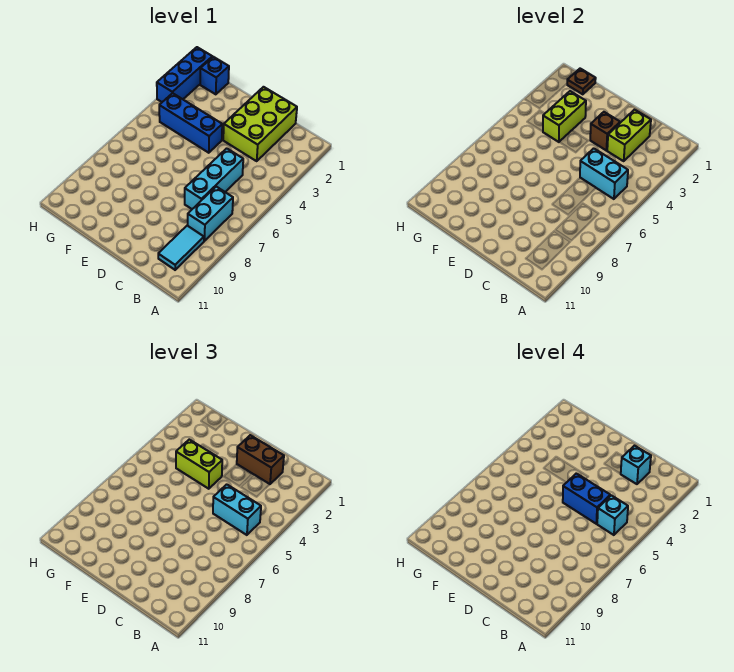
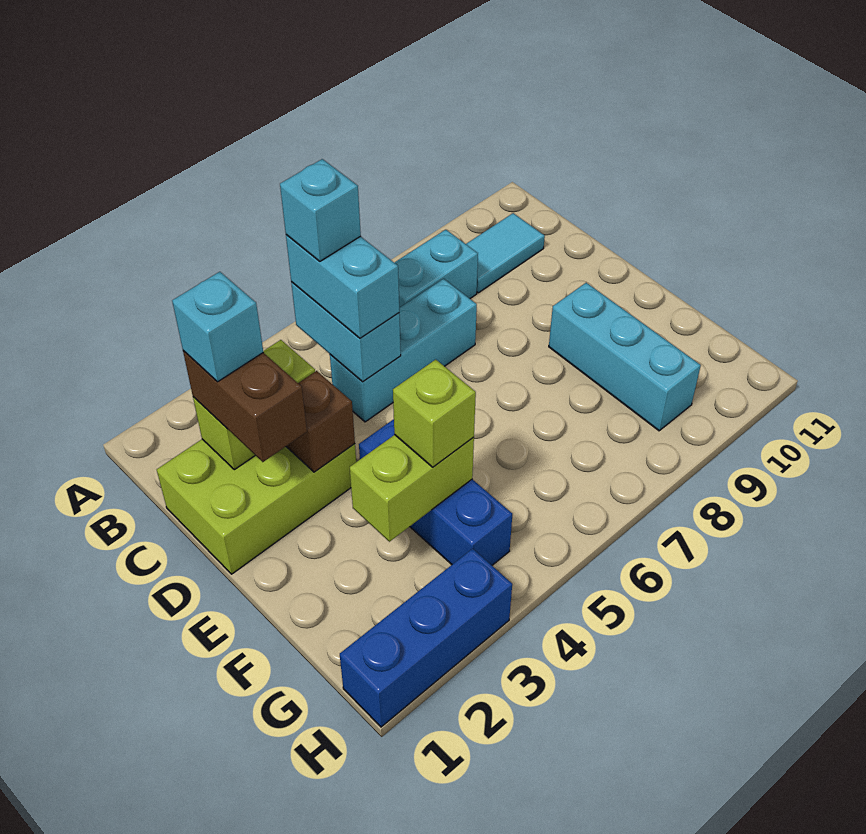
blue brick C5:D5 level 4 -> none
lime brick E4:F4 level 3 -> lime brick F4 level 3
none -> cyan brick E9:G9 level 1
blue brick G1 level 1 -> none
brown plate G1 level 2 -> none

